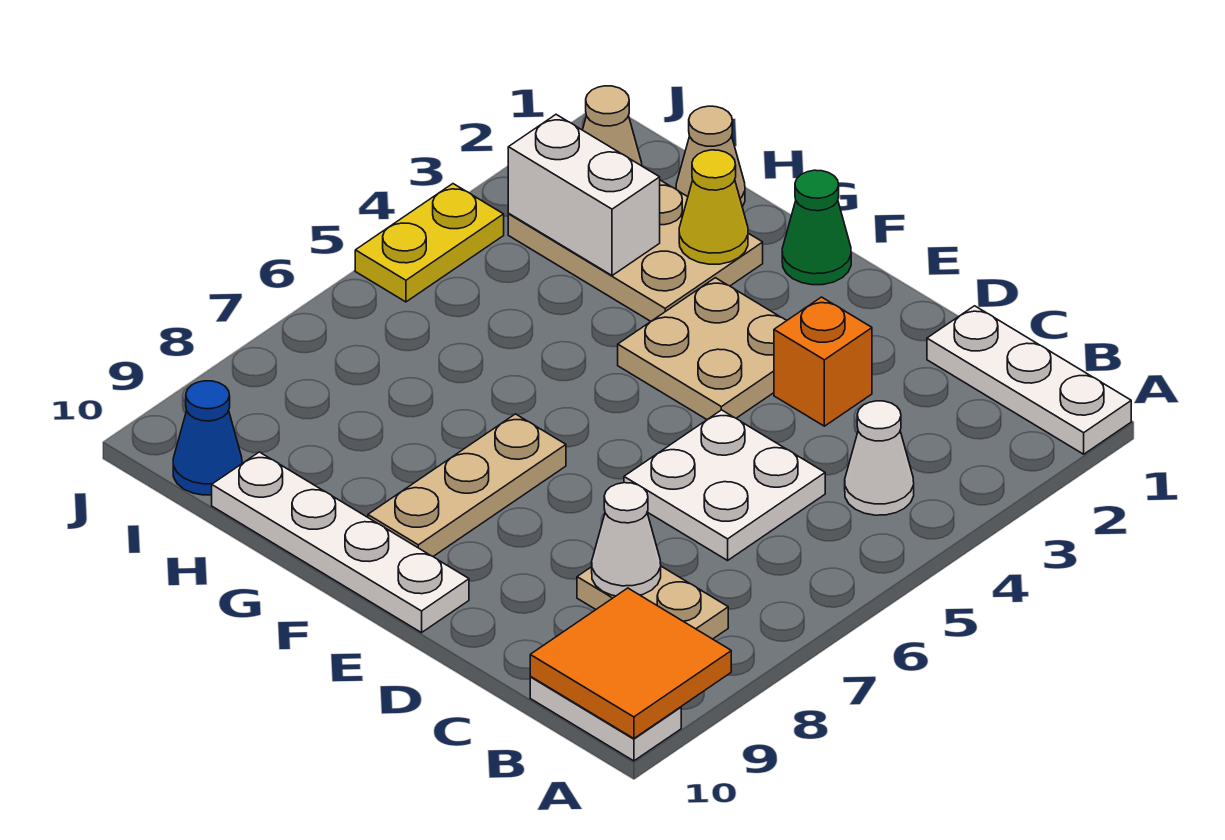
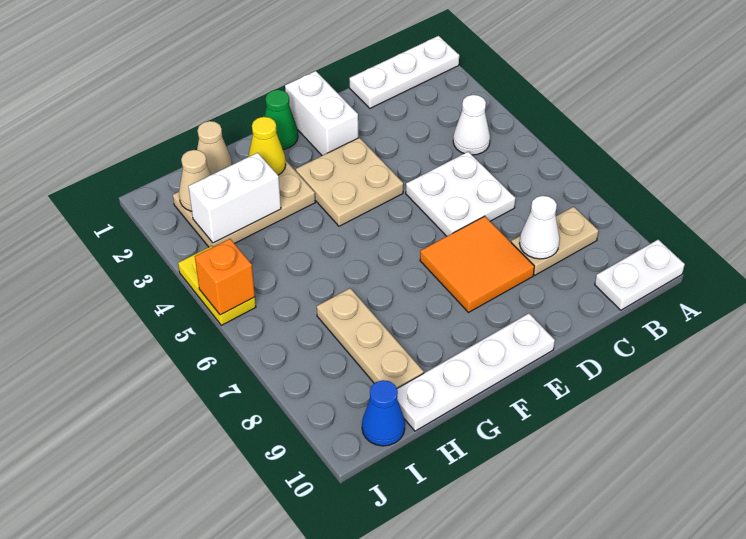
orange tile A9:B10 level 2 -> orange tile D7:E8 level 1
orange brick D3 level 1 -> orange brick J5 level 2
none -> white brick E1:E2 level 1
tan plate F7:F9 level 1 -> tan plate H7:H9 level 1

